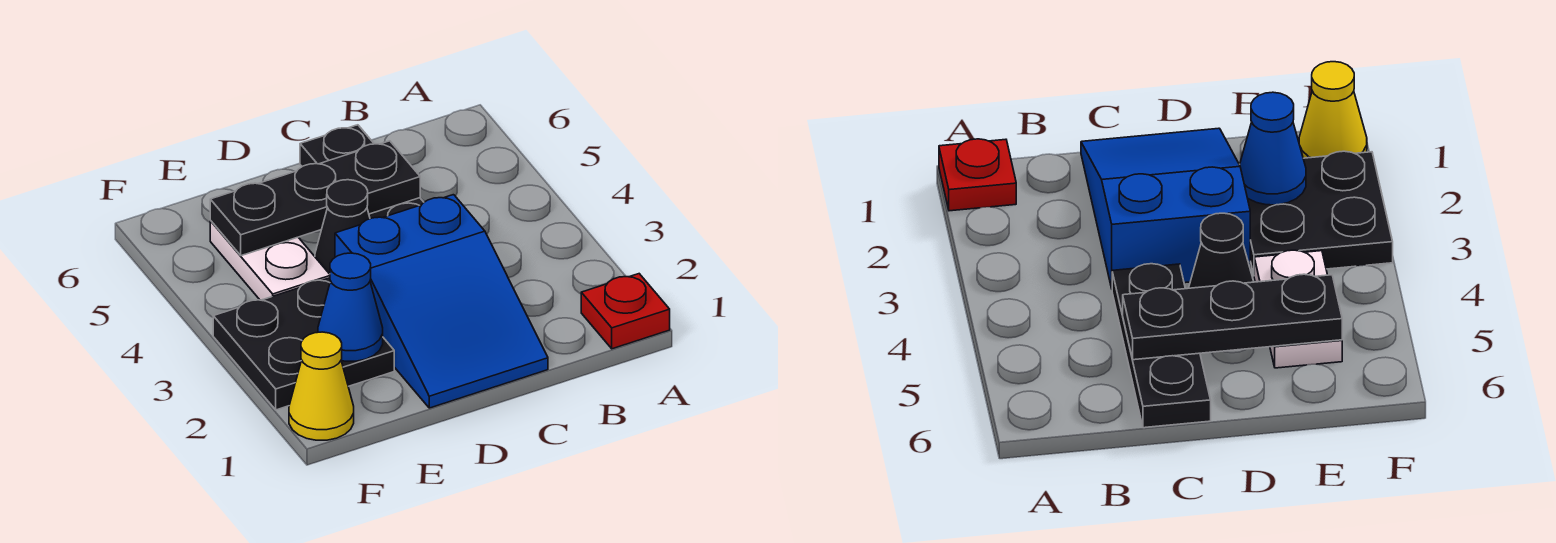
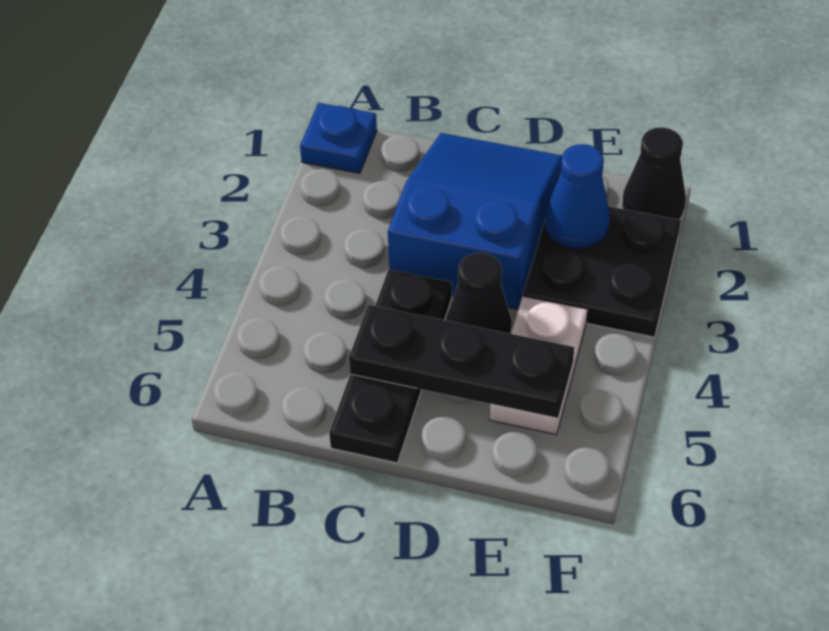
red plate A1 level 1 -> blue plate A1 level 1
yellow cone F1 level 1 -> black cone F1 level 1

